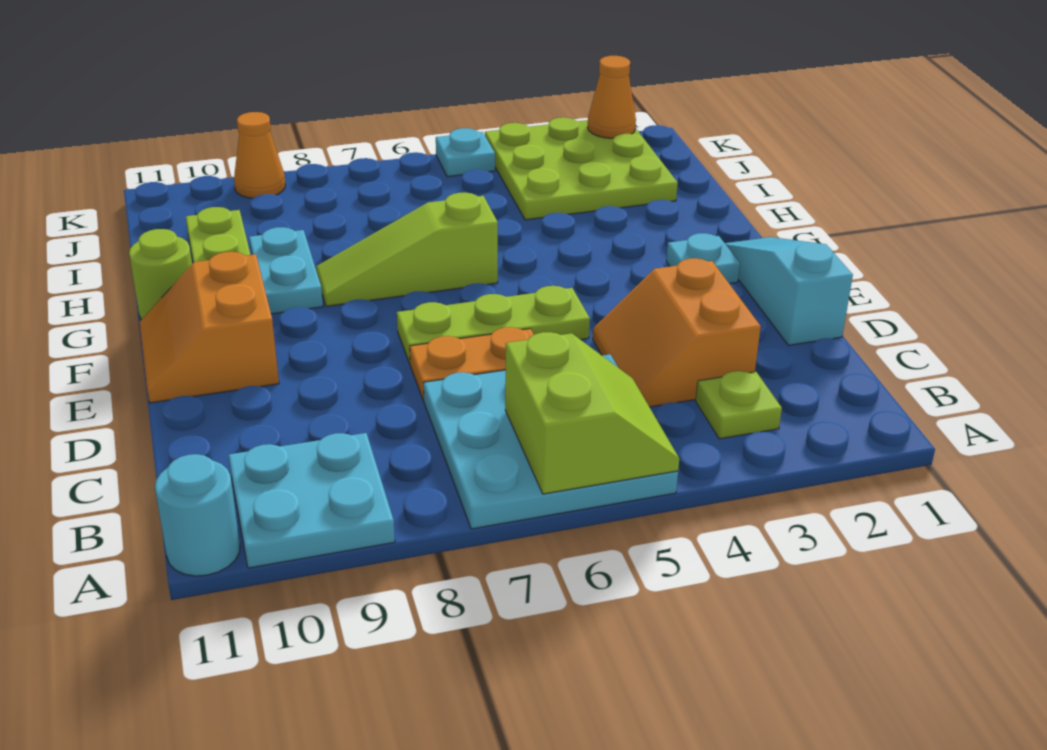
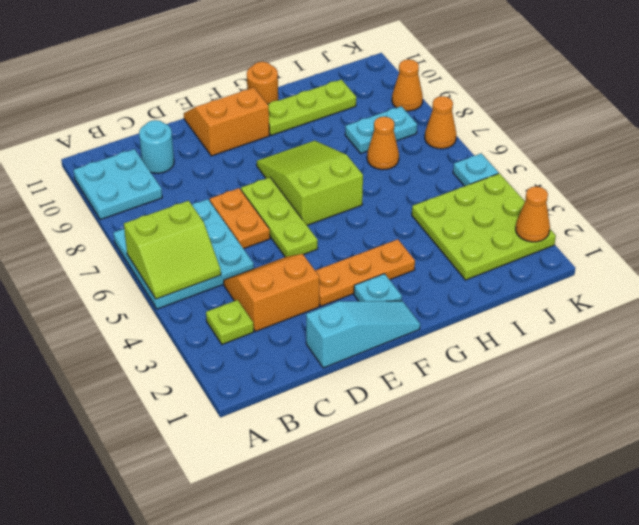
cyan round brick A11 level 1 -> cyan round brick C10 level 1
none -> orange plate E3:G3 level 1
lime slope G6:G8 level 1 top 6 -> lime slope F6:G8 level 1 top 6
cyan plate G9:H9 level 1 -> cyan plate I8:J8 level 1
lime round brick G11 level 1 -> orange round brick G11 level 1
none -> orange cone I7 level 1
none -> orange cone K7 level 1

